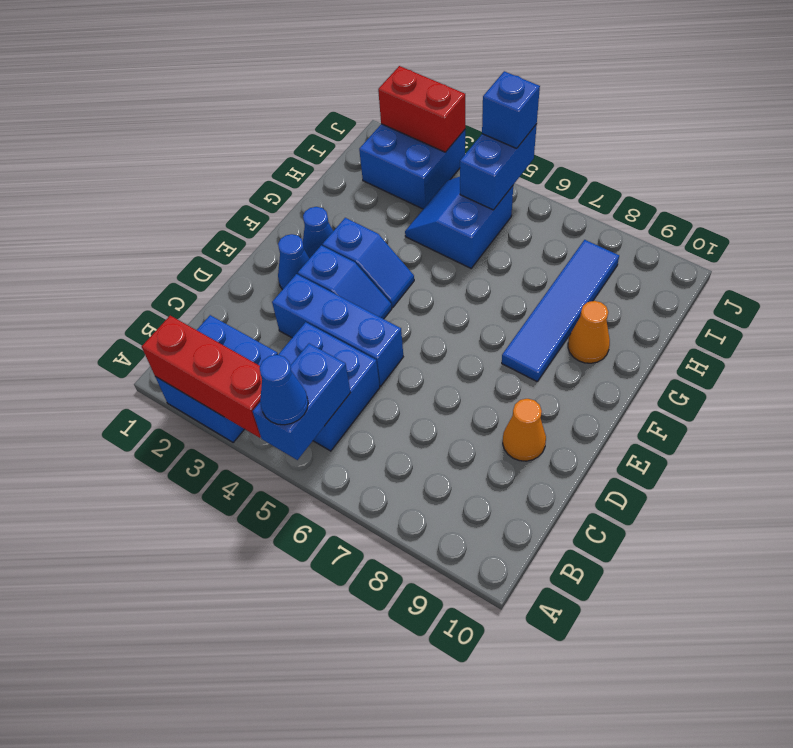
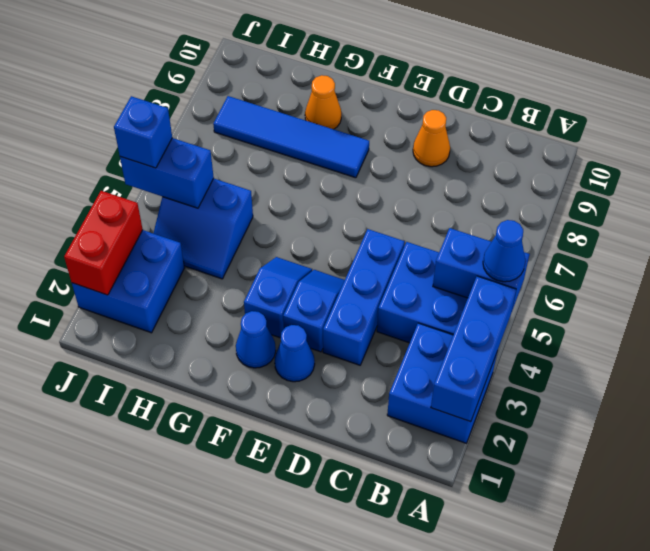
red brick A2:A4 level 2 -> blue brick A2:A4 level 2

